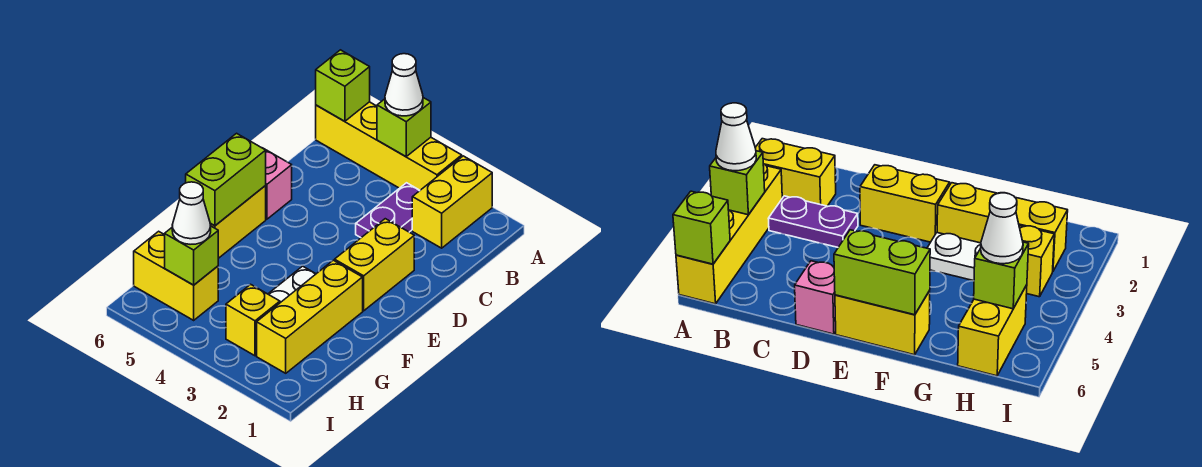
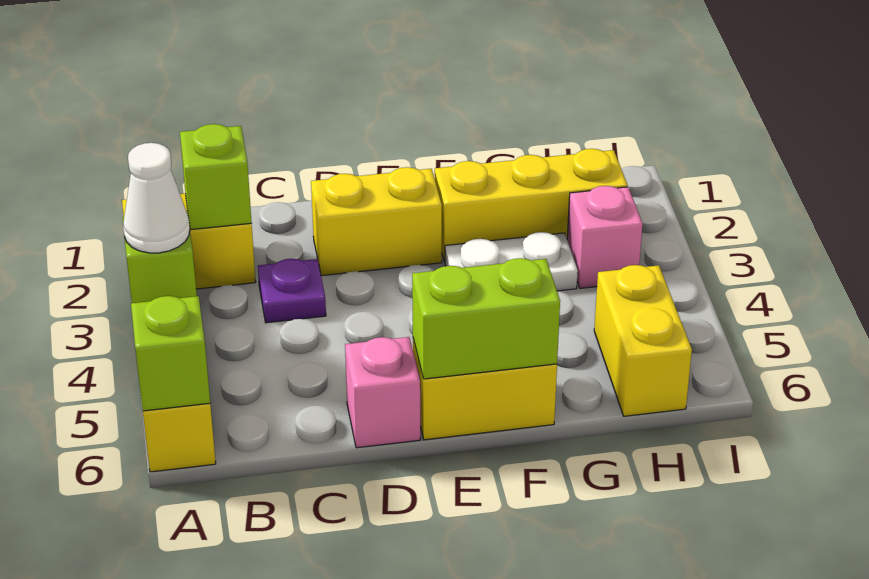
purple plate B3:C3 level 1 -> purple plate C3 level 1
yellow brick H3 level 1 -> pink brick H3 level 1
lime brick H5 level 2 -> lime brick B2 level 2
white cone H5 level 3 -> none

